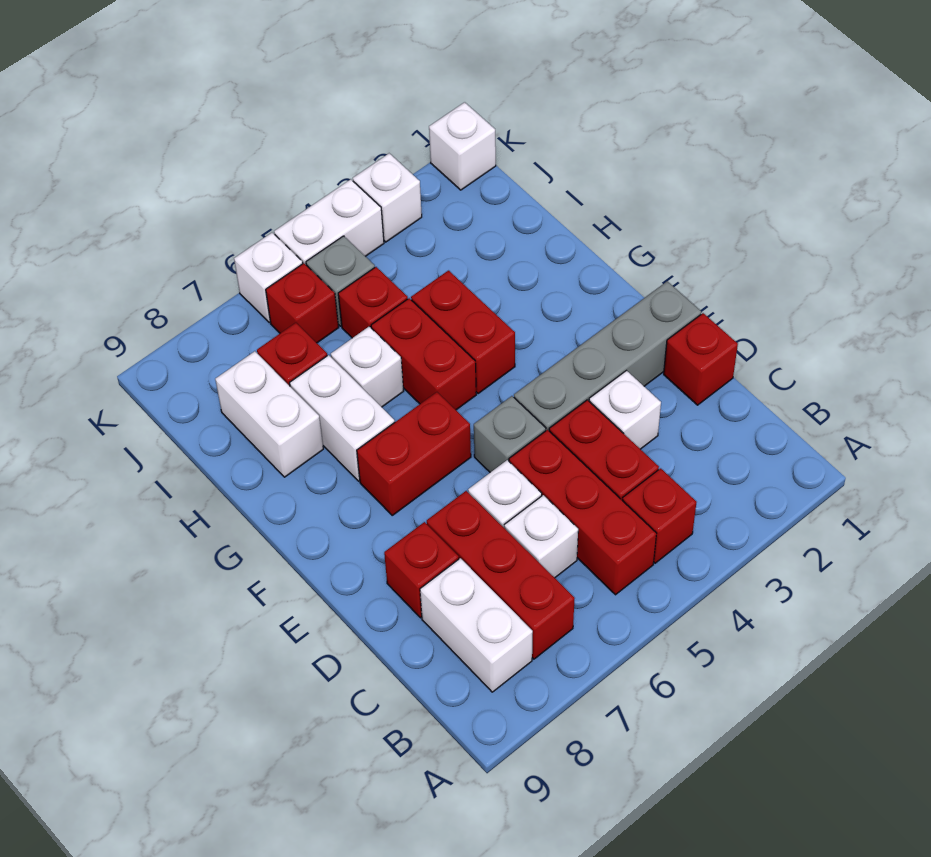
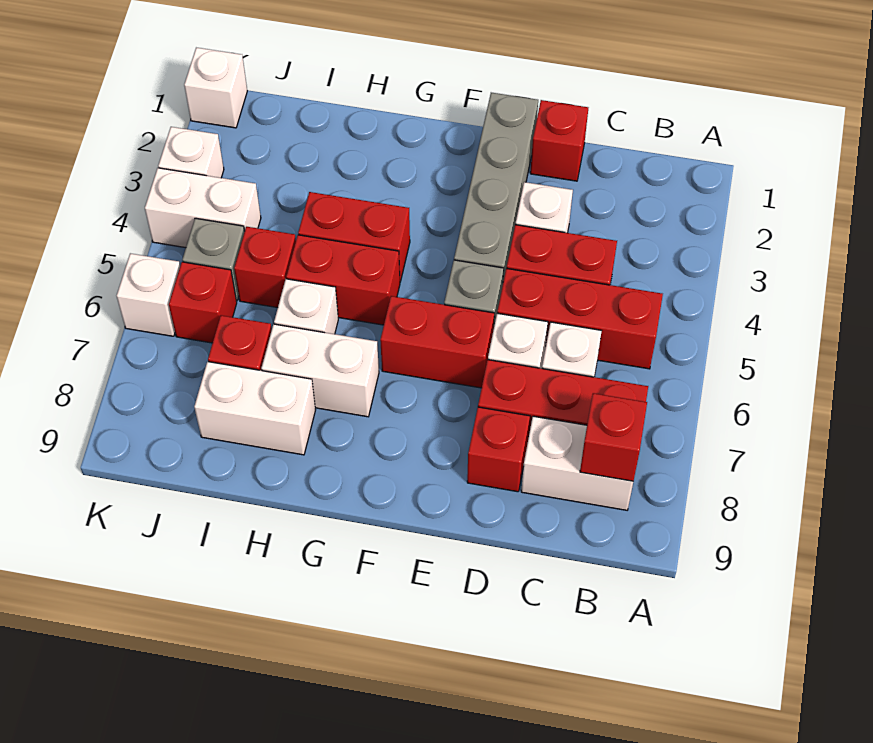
red brick B4 level 1 -> red brick B8 level 2
red brick F6:F7 level 1 -> red brick E6:F6 level 1
white brick K4:K5 level 1 -> white brick J4:K4 level 1

